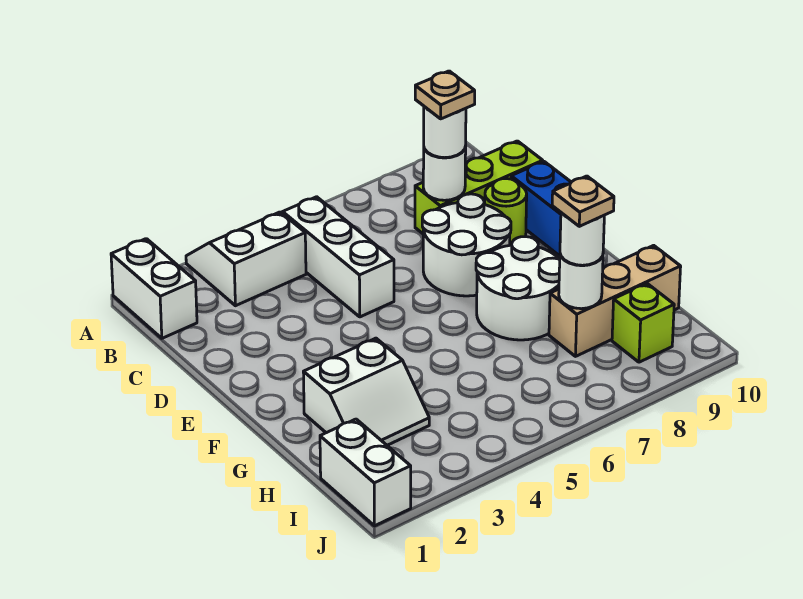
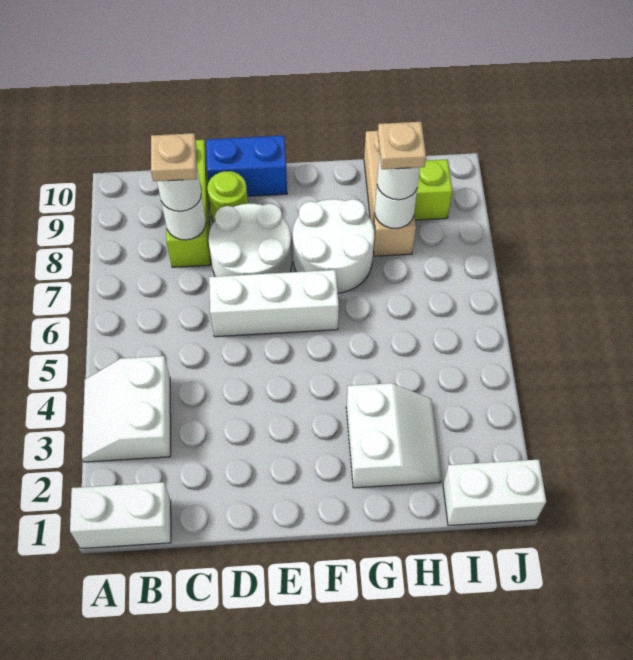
white brick B5:D5 level 1 -> white brick D6:F6 level 1

